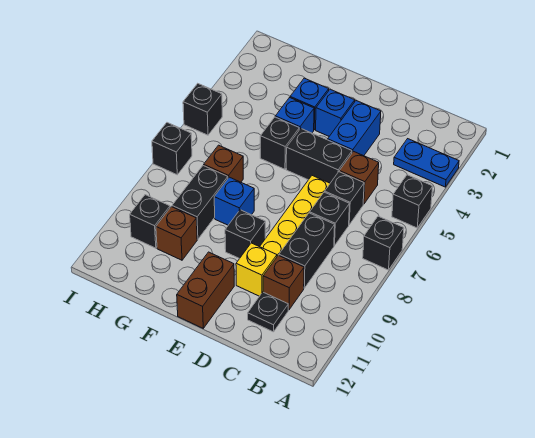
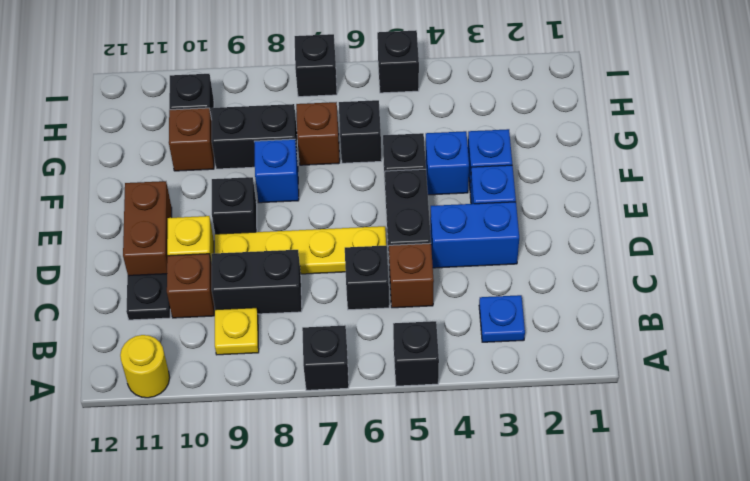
blue plate A3:B3 level 1 -> blue plate B3 level 1
none -> yellow round brick A11 level 1
none -> yellow plate B9 level 1
black brick C7 level 1 -> black brick G6 level 1
brown brick E11:E12 level 1 -> brown brick D11:E11 level 1

